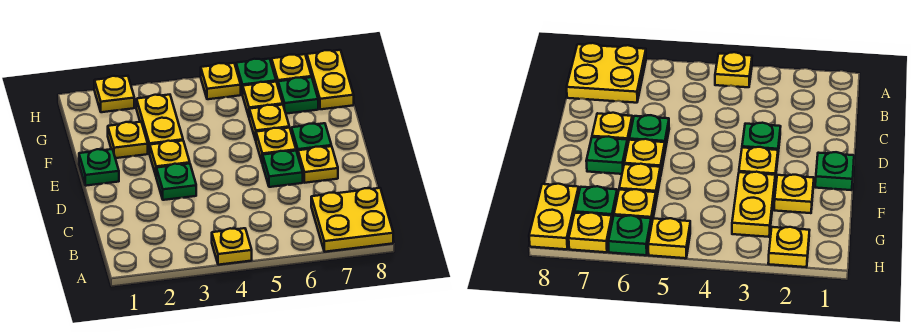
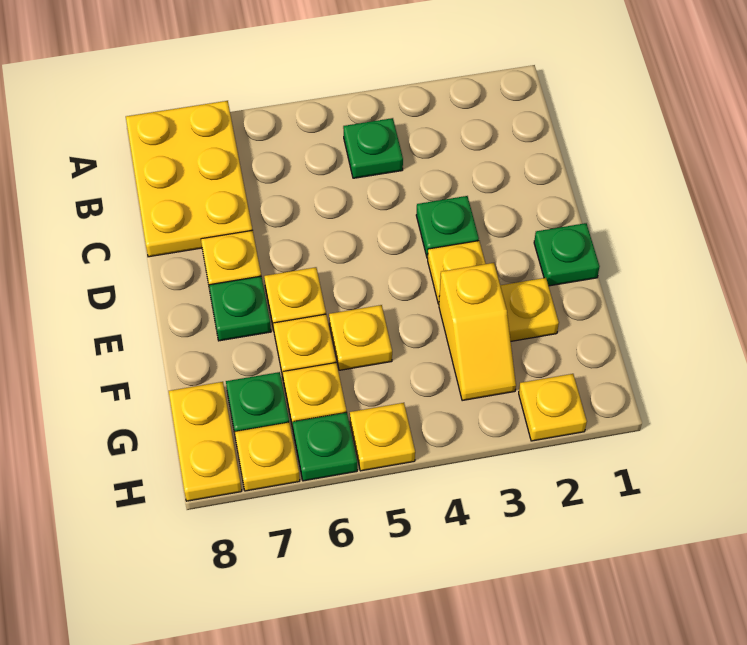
yellow plate A4 level 1 -> yellow plate F5 level 1
yellow plate A7:B8 level 1 -> yellow plate A7:C8 level 1
green plate D6 level 1 -> green plate B4 level 1
yellow plate F3:G3 level 1 -> yellow slope F3:G3 level 1 top F

